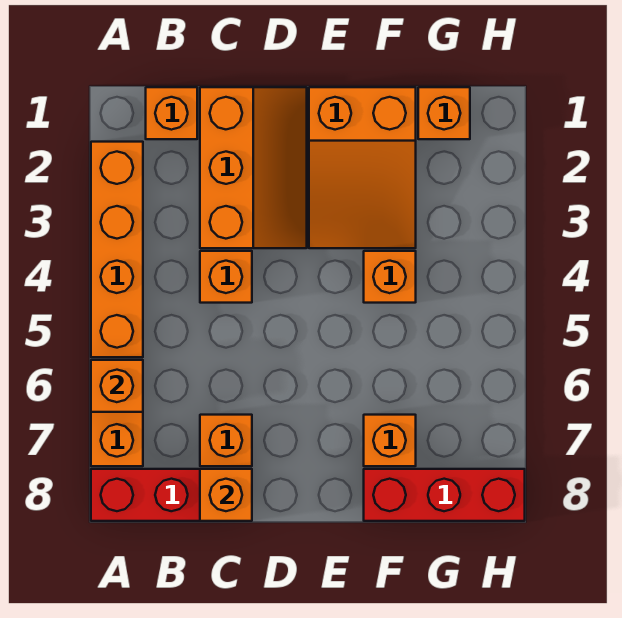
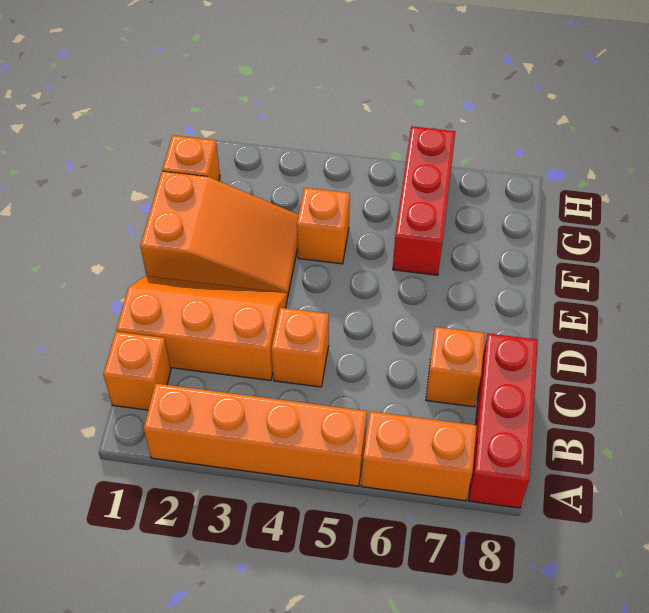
orange brick A6 level 2 -> none
orange brick C8 level 2 -> none
orange brick F7 level 1 -> none
red brick F8:H8 level 1 -> red brick F6:H6 level 1

